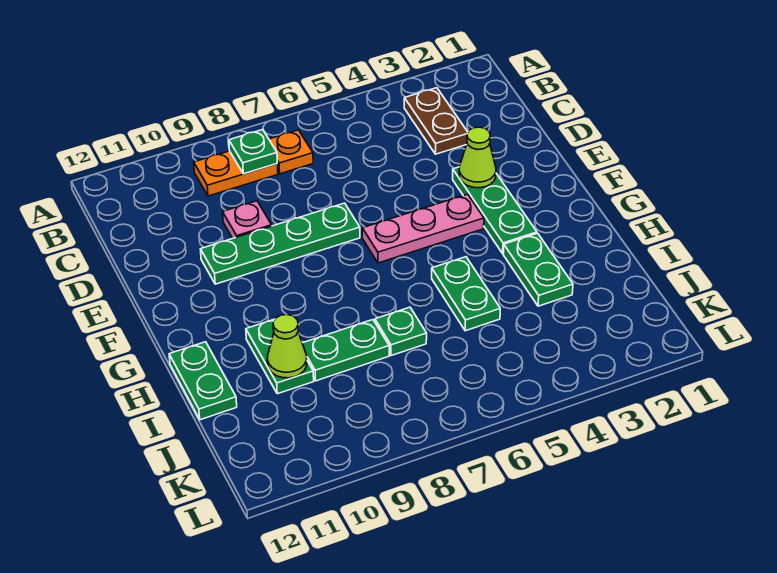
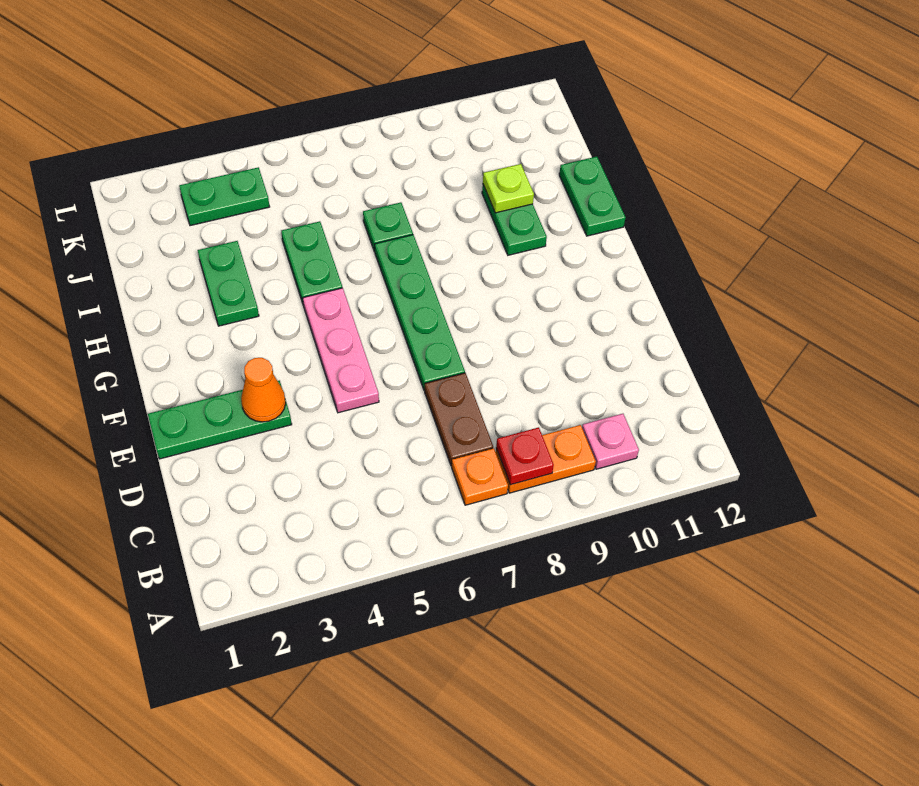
brown plate B3:C3 level 1 -> brown plate C7:D7 level 1
green plate B8 level 2 -> red plate B8 level 2
pink plate D9 level 1 -> pink plate B10 level 1
green plate E3:G3 level 1 -> green plate E1:E3 level 1
lime cone E3 level 2 -> orange cone E3 level 2
green plate E7:E10 level 1 -> green plate E7:H7 level 1
pink plate F4:F6 level 1 -> pink plate E5:G5 level 1
green plate I8:I9 level 1 -> green plate K3:K4 level 1
lime cone I10 level 2 -> lime plate I10 level 2

